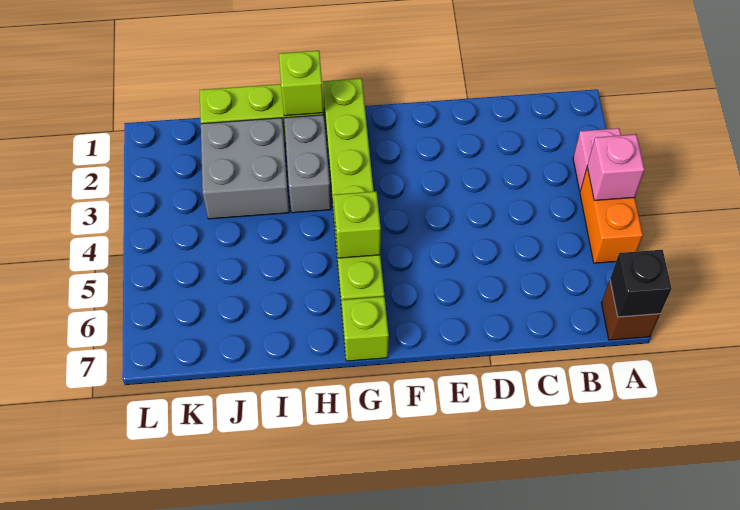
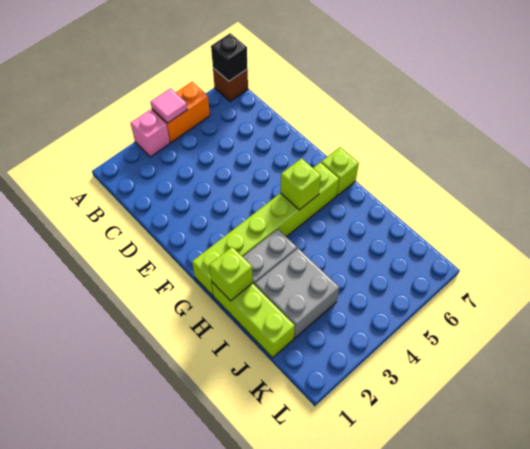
pink brick A4 level 2 -> pink tile A4 level 2

